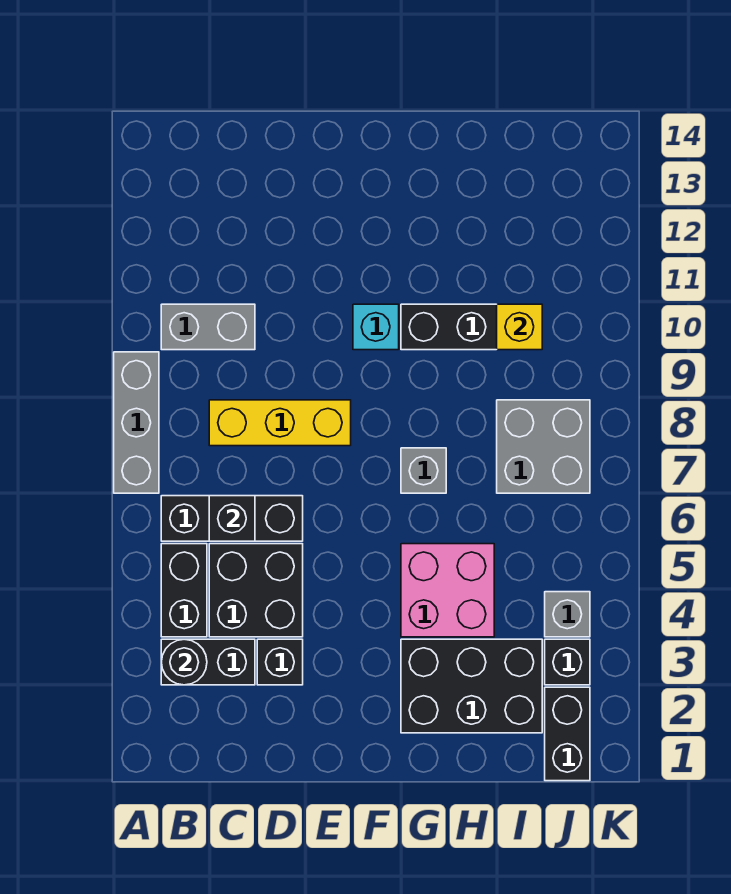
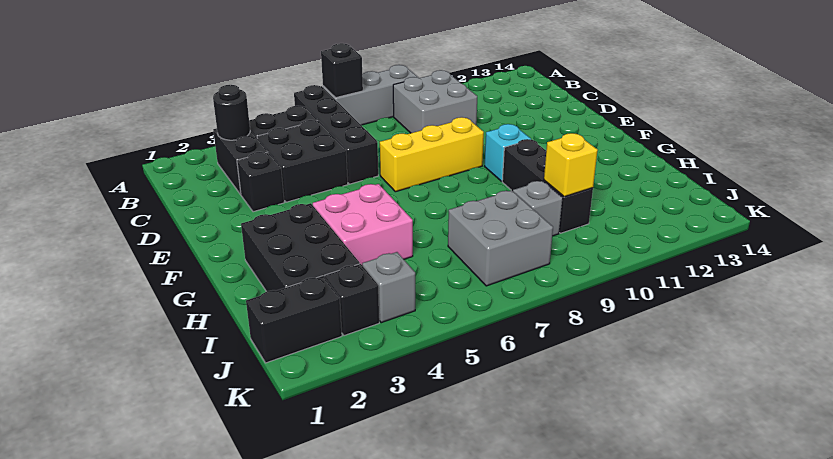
black brick B6:D6 level 1 -> black brick A6:D6 level 1
grey brick B10:C10 level 1 -> grey brick B9:C10 level 1
black brick C6 level 2 -> black brick A7 level 2
yellow brick C8:E8 level 1 -> yellow brick E7:E9 level 1
grey brick G7 level 1 -> grey brick I9 level 1

